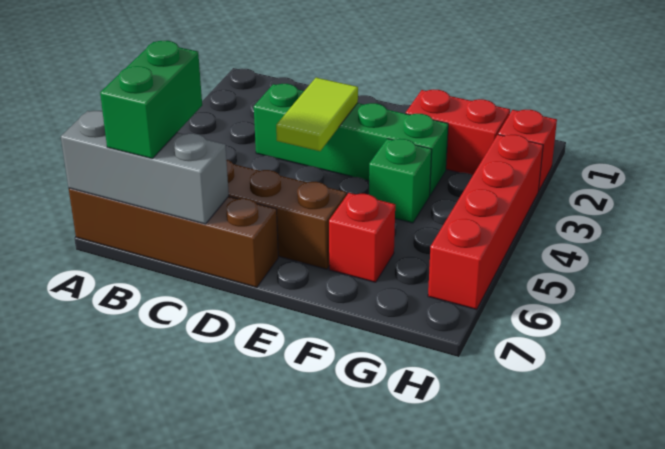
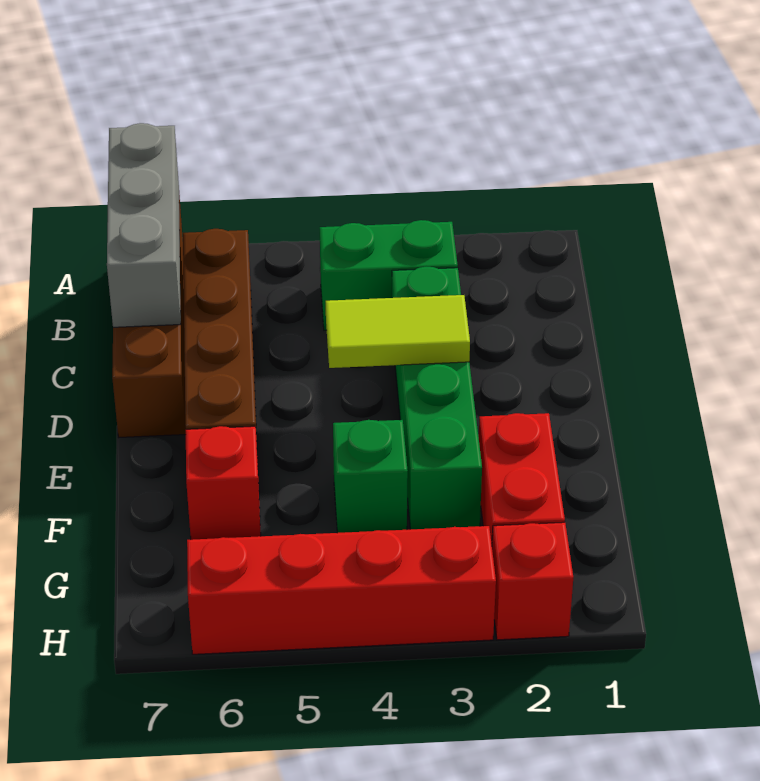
green brick B6:B7 level 3 -> green brick B3:B4 level 1

